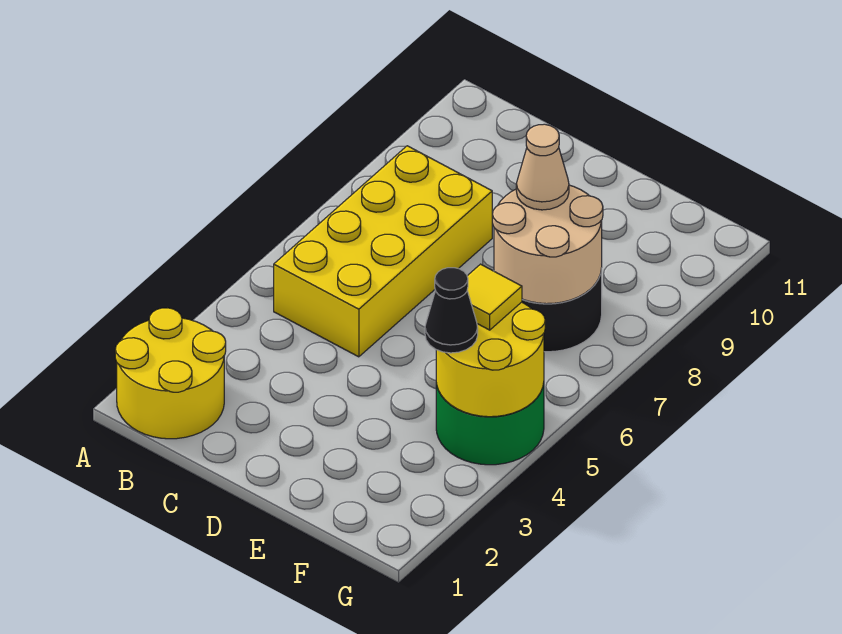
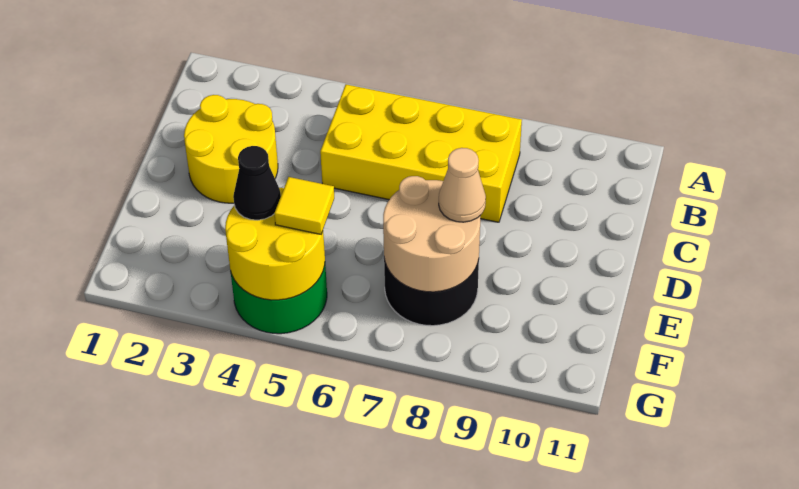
yellow round brick A1:B2 level 1 -> yellow round brick C2:D3 level 1

